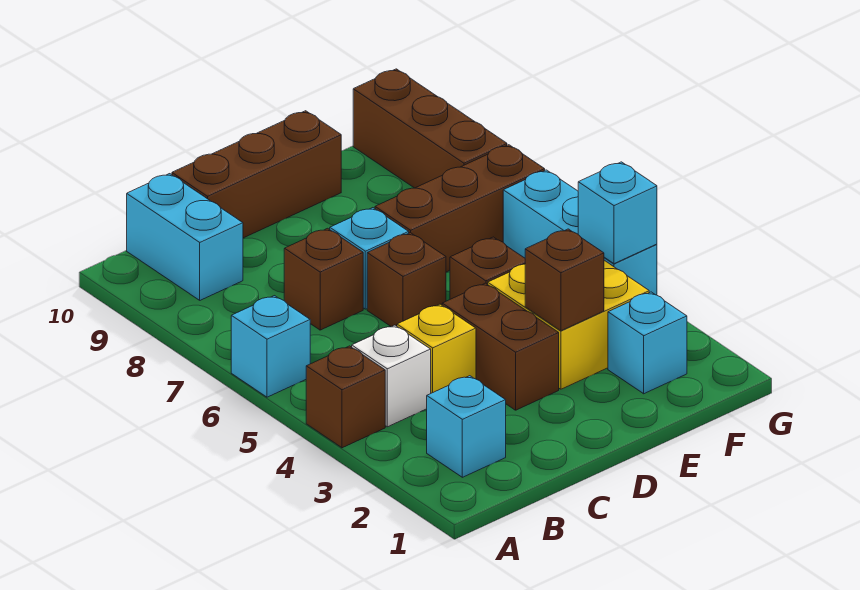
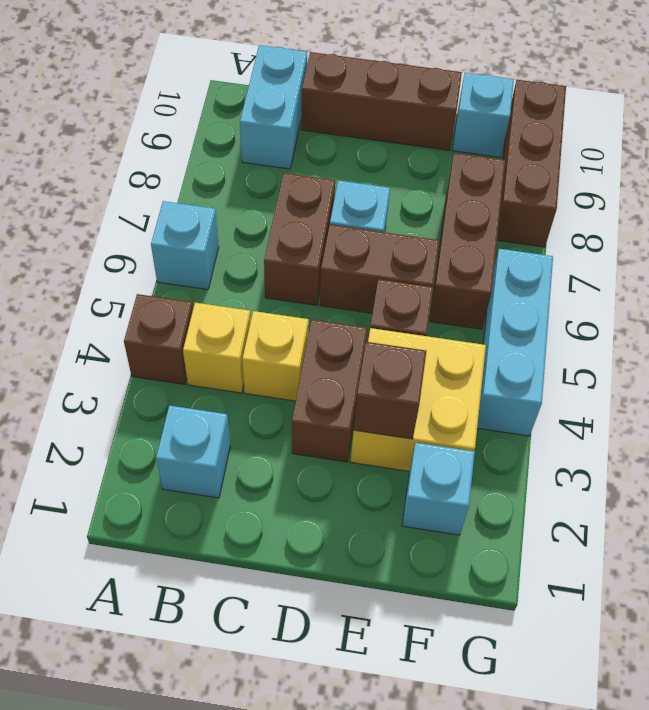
white brick B4 level 1 -> yellow brick B4 level 1
brown brick C7 level 1 -> brown brick C6:C7 level 1
brown brick D6 level 1 -> brown brick D6:E6 level 1
brown brick E7:G7 level 1 -> brown brick F6:F8 level 1
cyan brick G4 level 2 -> cyan brick F10 level 1

